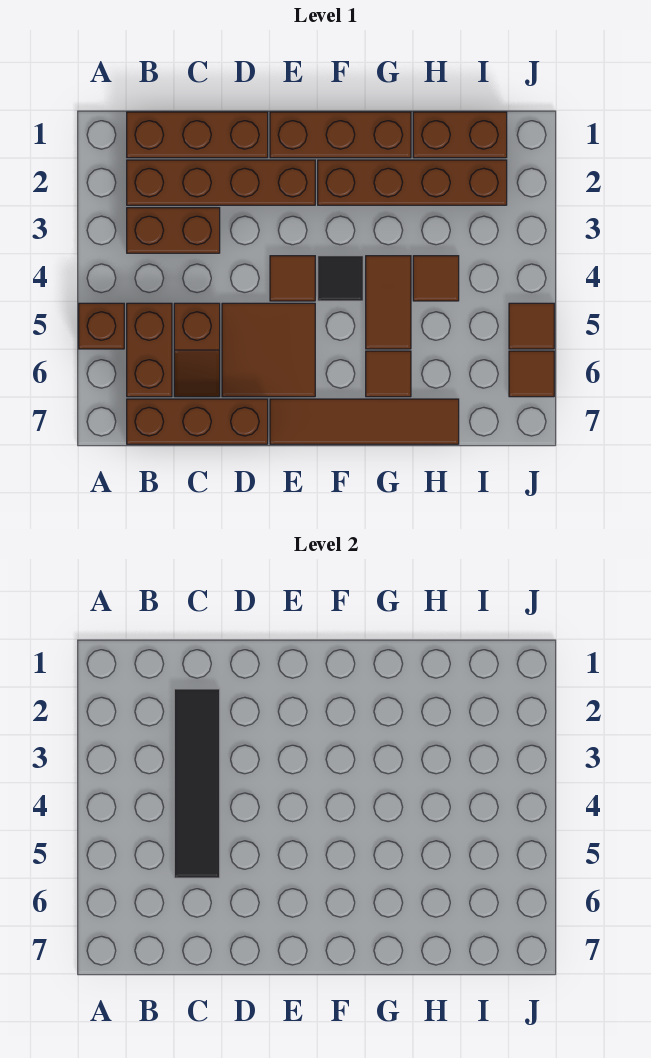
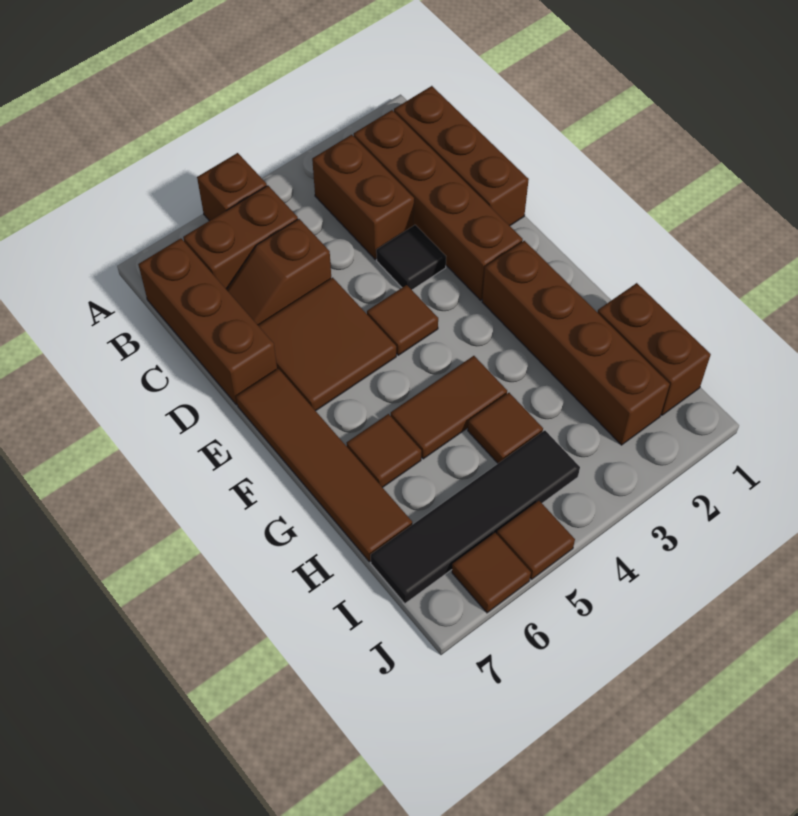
black tile C2:C5 level 2 -> black tile I4:I7 level 1
brown brick E1:G1 level 1 -> none
black tile F4 level 1 -> black tile D3 level 1

